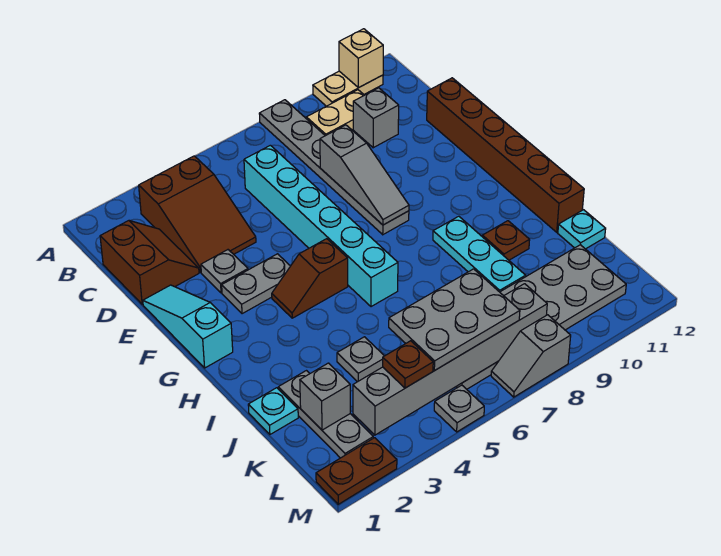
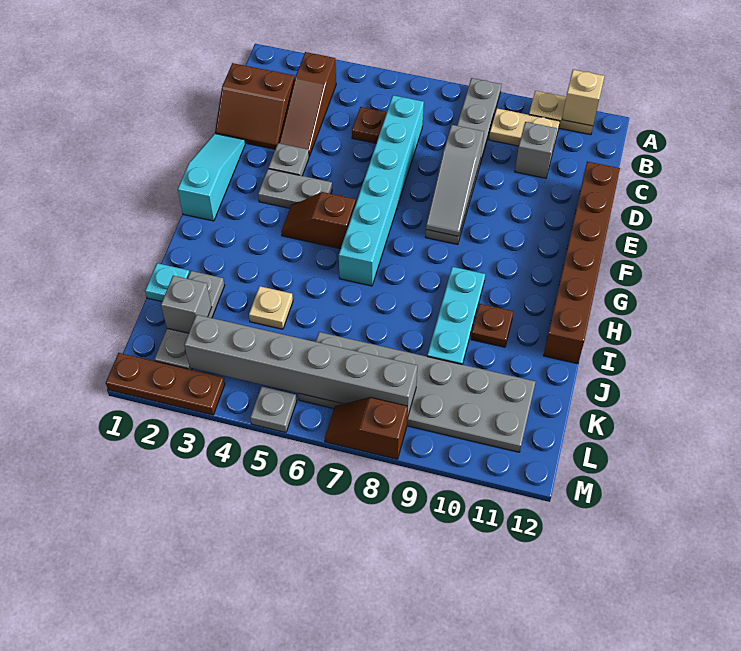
brown slope B3:D4 level 1 top B -> brown slope B3:D3 level 1 top B
brown slope C1:D2 level 1 top 1 -> brown slope C1:D2 level 1 top C
grey plate J4 level 1 -> tan plate J4 level 1
cyan plate J12 level 1 -> none
grey plate K5:L7 level 3 -> none
brown plate L4 level 3 -> brown plate C5 level 1
brown plate M1:M2 level 1 -> brown plate M1:M3 level 1
grey slope M7:M8 level 1 top 8 -> brown slope M7:M8 level 1 top 8

